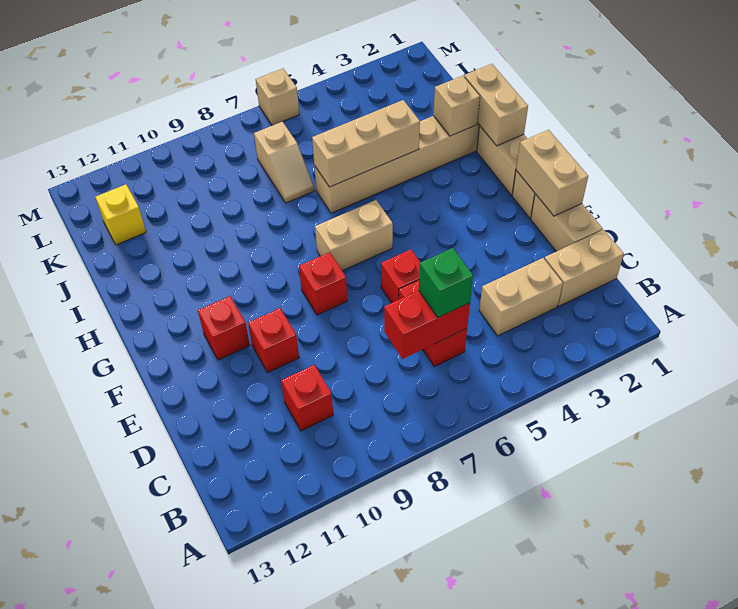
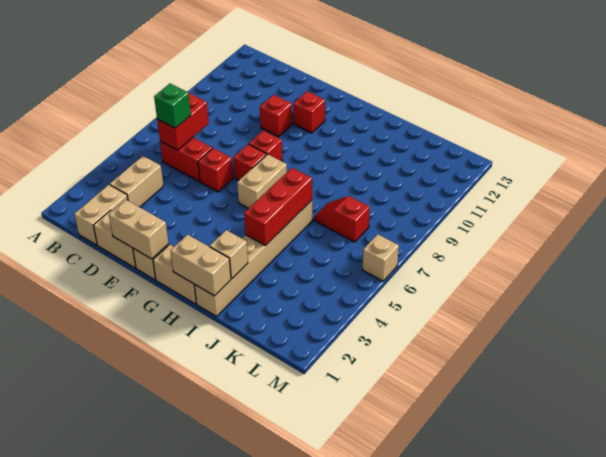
red brick C10 level 1 -> red brick F7 level 1
tan brick I4:I6 level 2 -> red brick I4:I6 level 2
tan slope J7:K7 level 1 top K -> red slope J7:K7 level 1 top K
yellow brick K12 level 1 -> none

